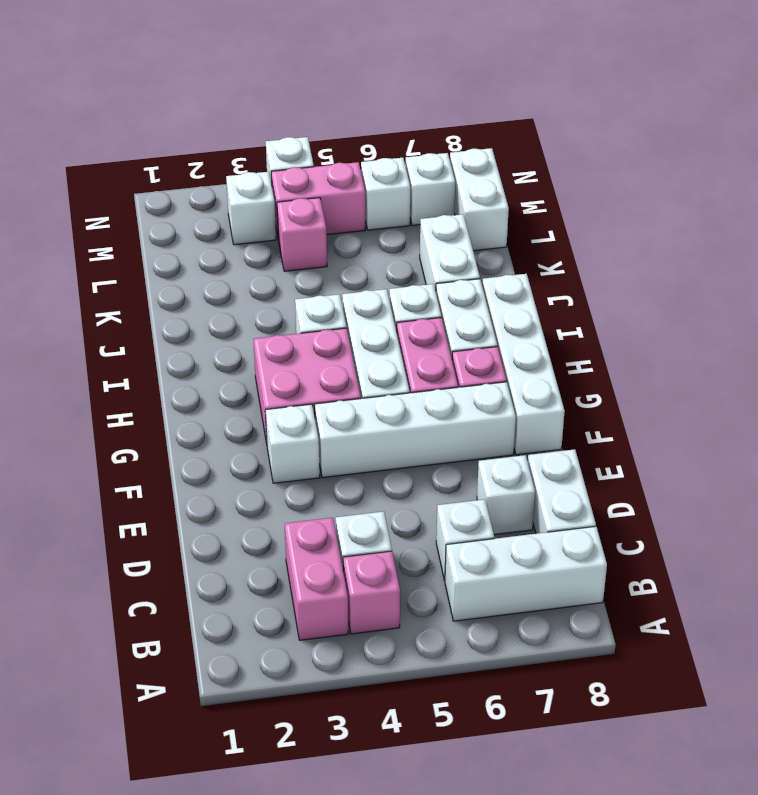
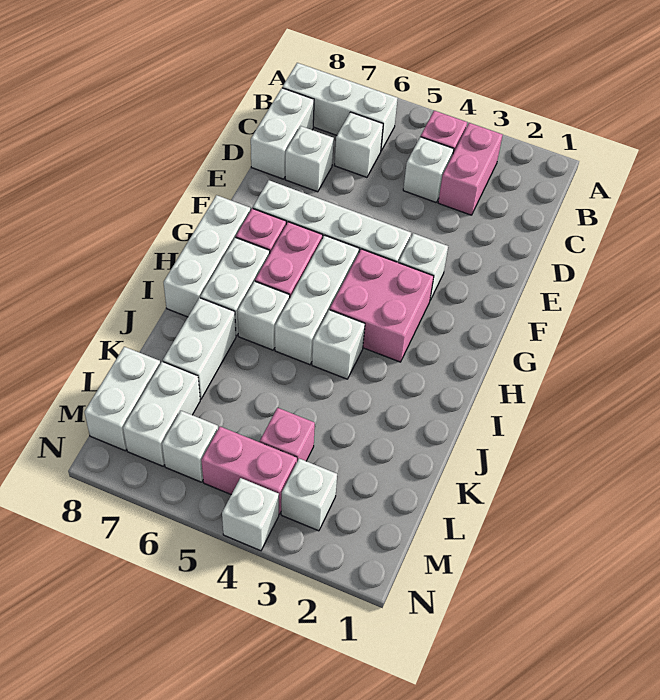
white brick F8:I8 level 1 -> white brick G8:I8 level 1
white brick M7 level 1 -> white brick L7:M7 level 1

